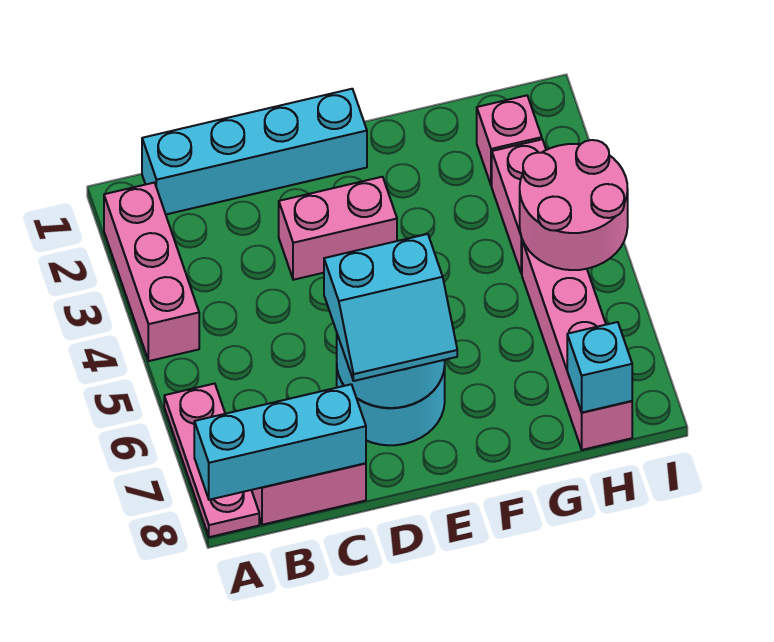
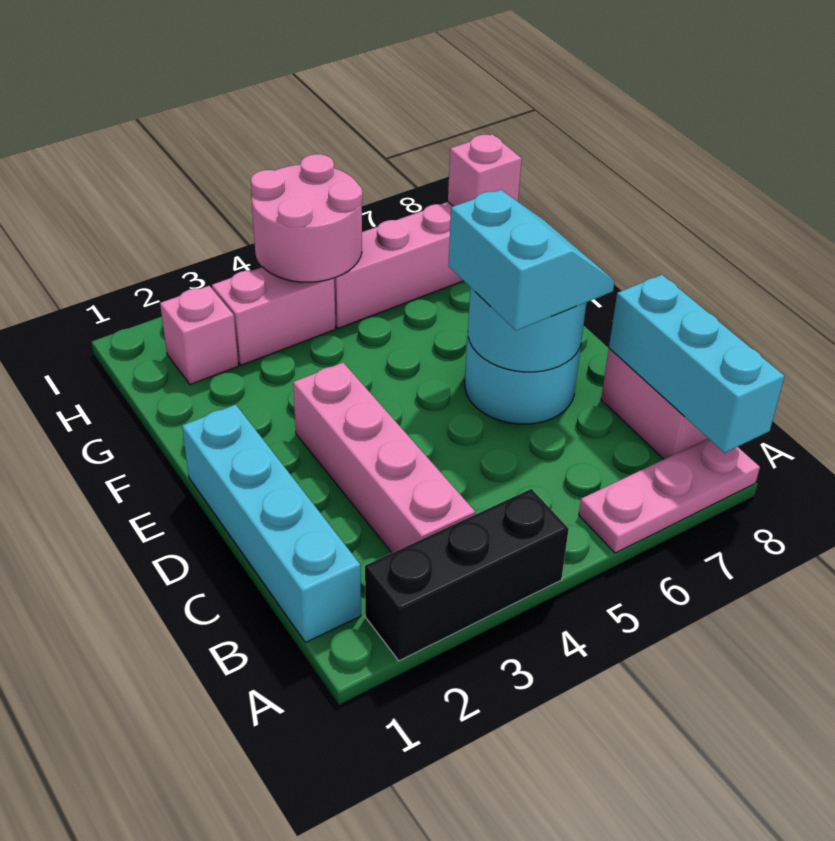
pink brick A2:A4 level 1 -> black brick A2:A4 level 1
pink brick D3:E3 level 1 -> pink brick B3:E3 level 1
cyan brick H8 level 2 -> pink brick H8 level 2

